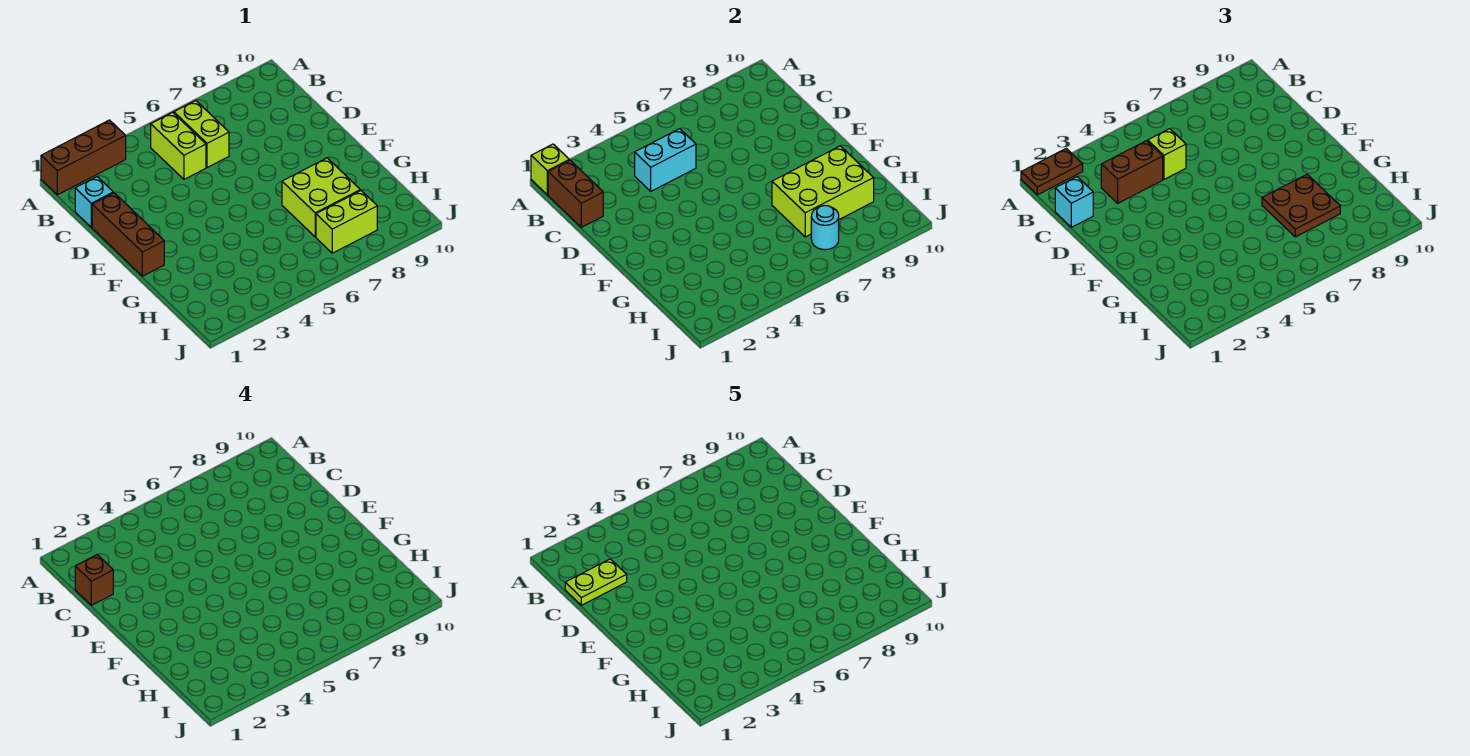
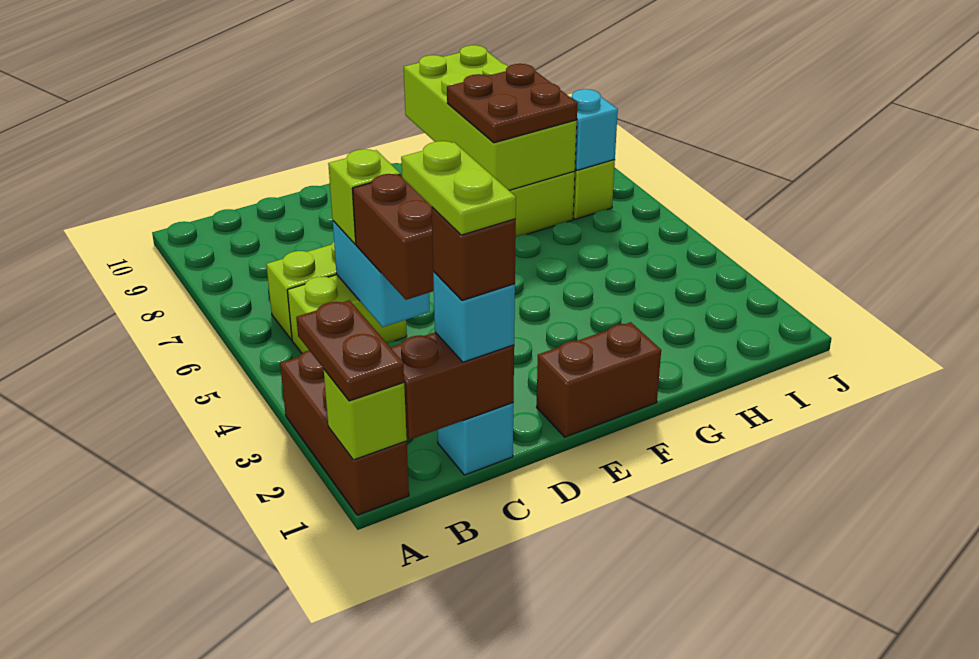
brown brick D1:F1 level 1 -> brown brick E1:F1 level 1
lime brick G7:H9 level 2 -> lime brick G7:H10 level 2
cyan round brick I7 level 2 -> cyan brick I7 level 2

